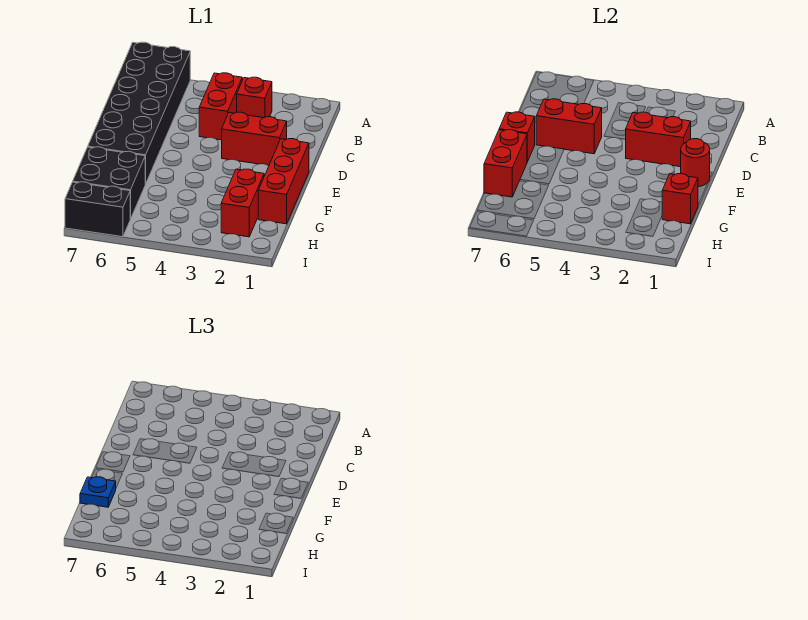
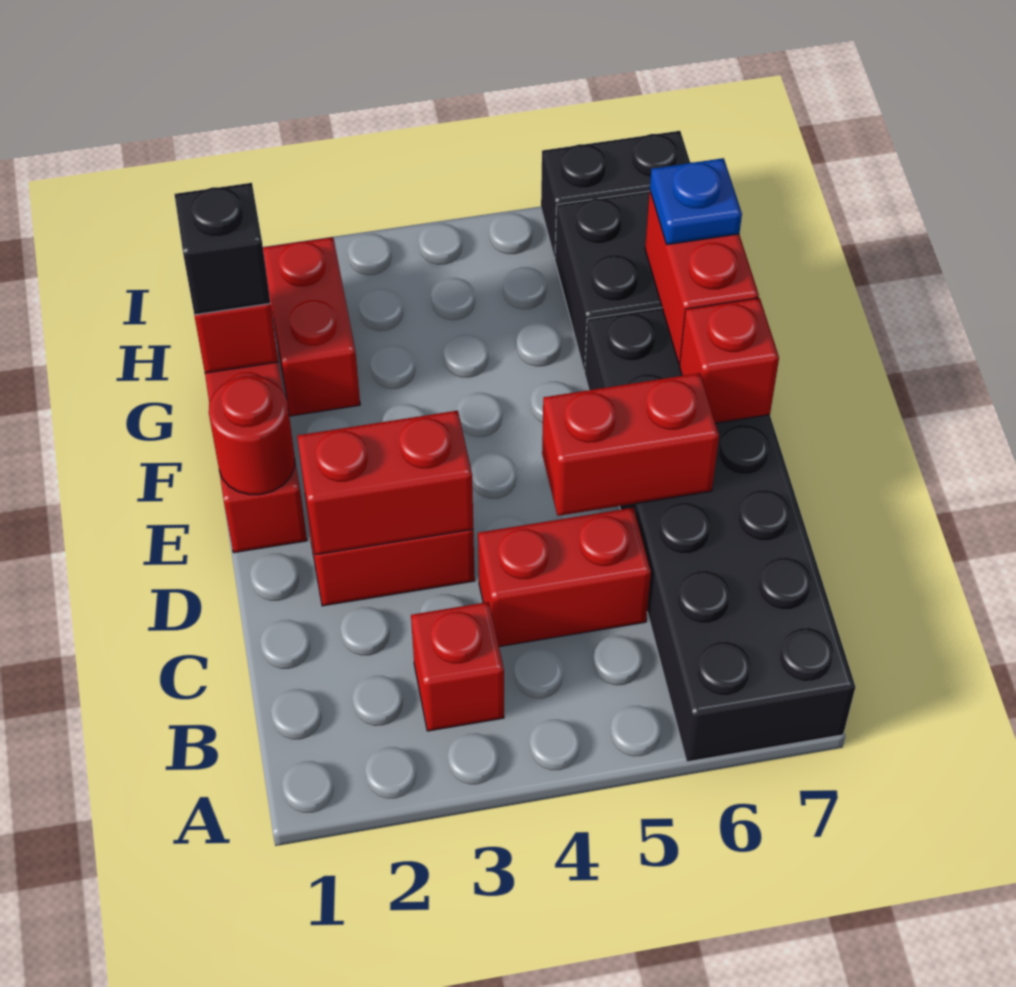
red brick B4:C4 level 1 -> red brick C4:C5 level 1
none -> black brick G1 level 3

